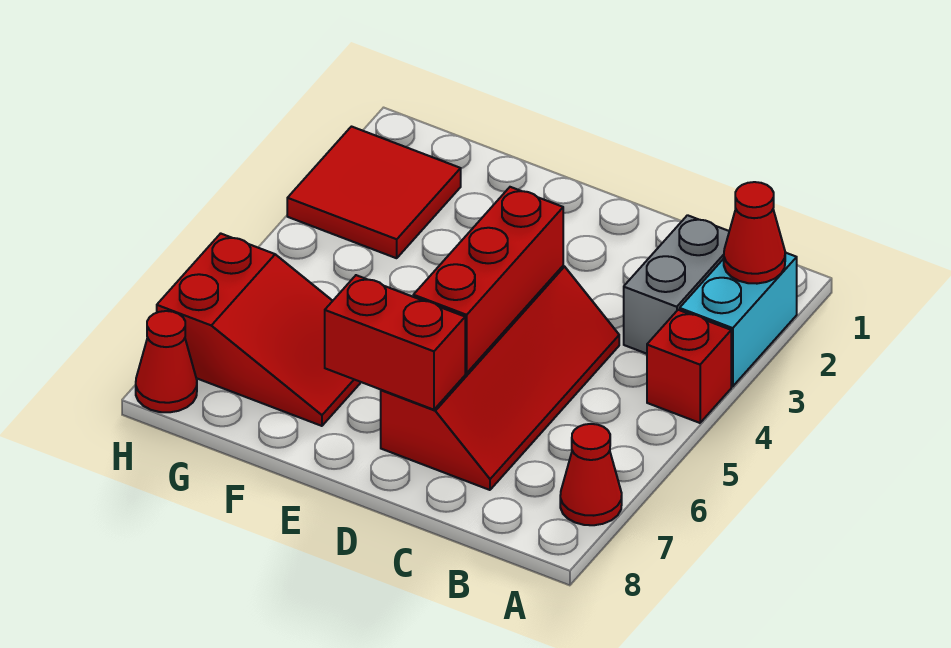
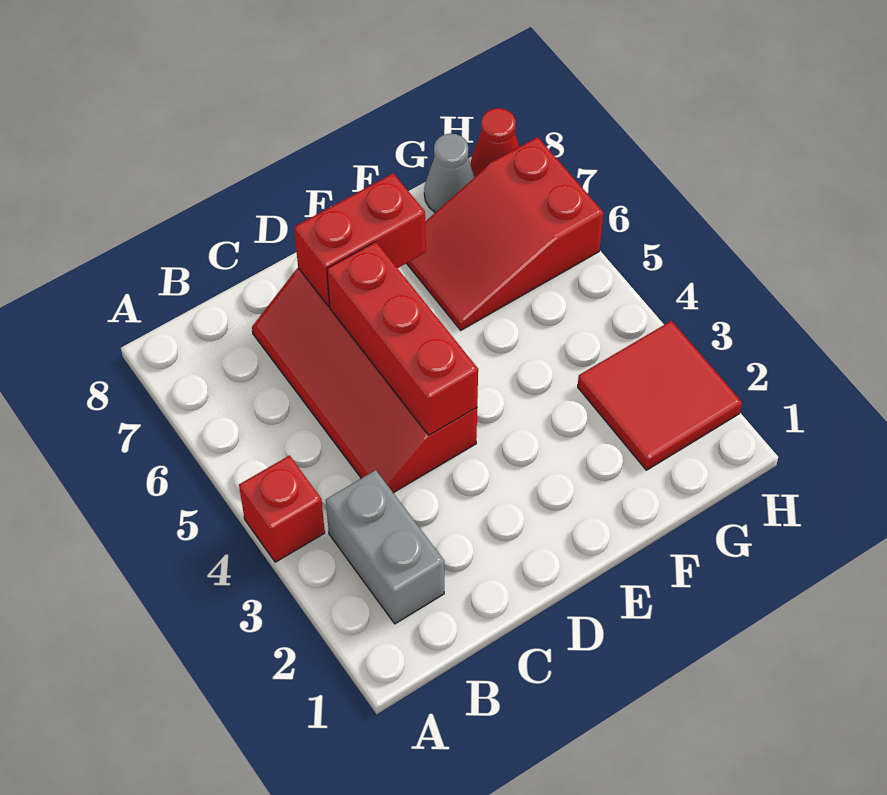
cyan brick A2:A3 level 1 -> none
red cone A2 level 2 -> none
red cone A7 level 1 -> none
none -> grey cone G8 level 1

